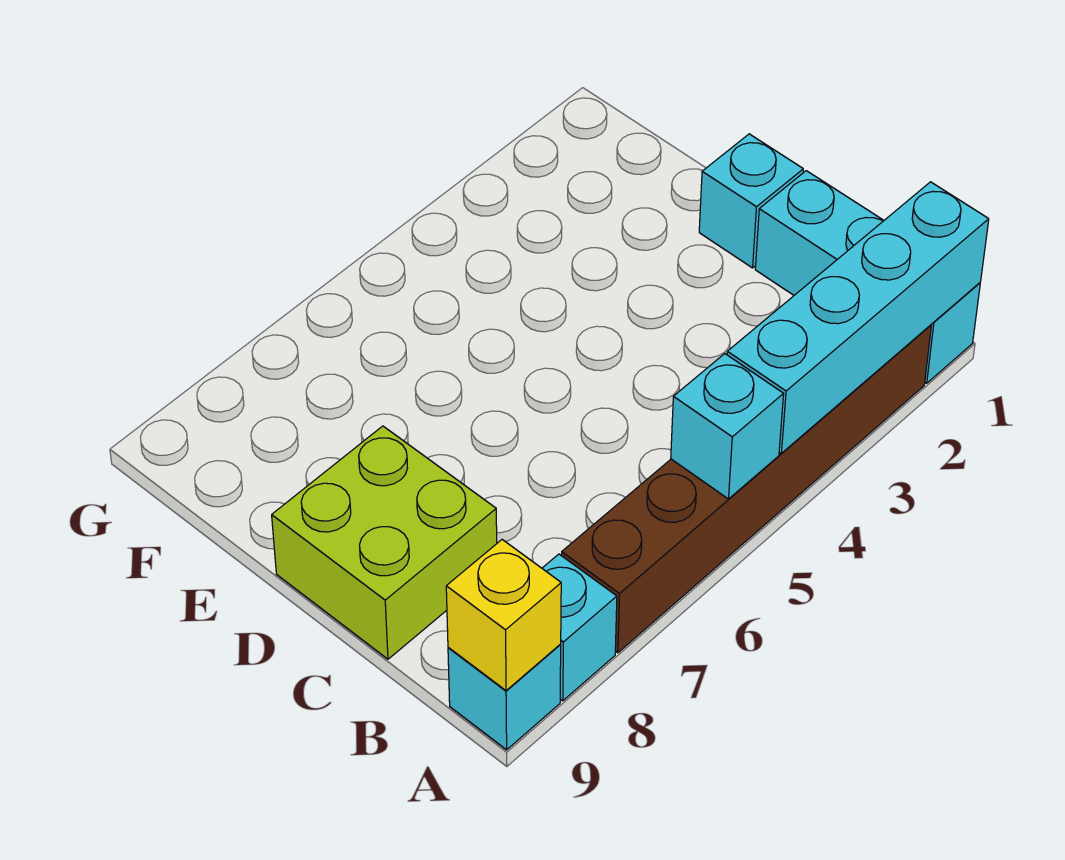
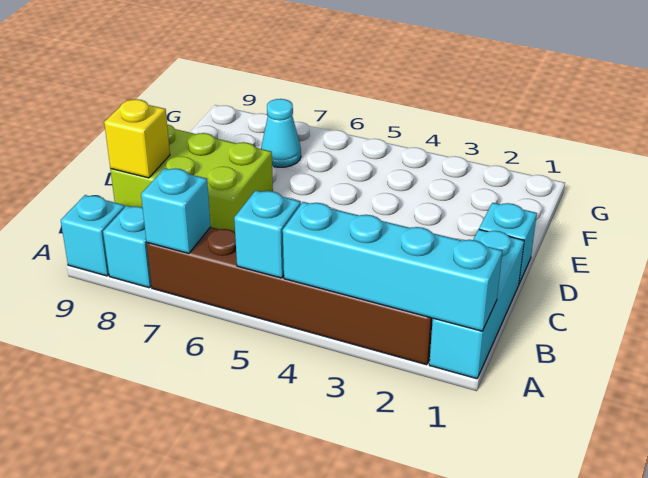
none -> cyan brick A7 level 2
yellow brick A9 level 2 -> yellow brick C9 level 2
lime brick C8:D9 level 1 -> lime brick C7:D9 level 1
none -> cyan cone F7 level 1

